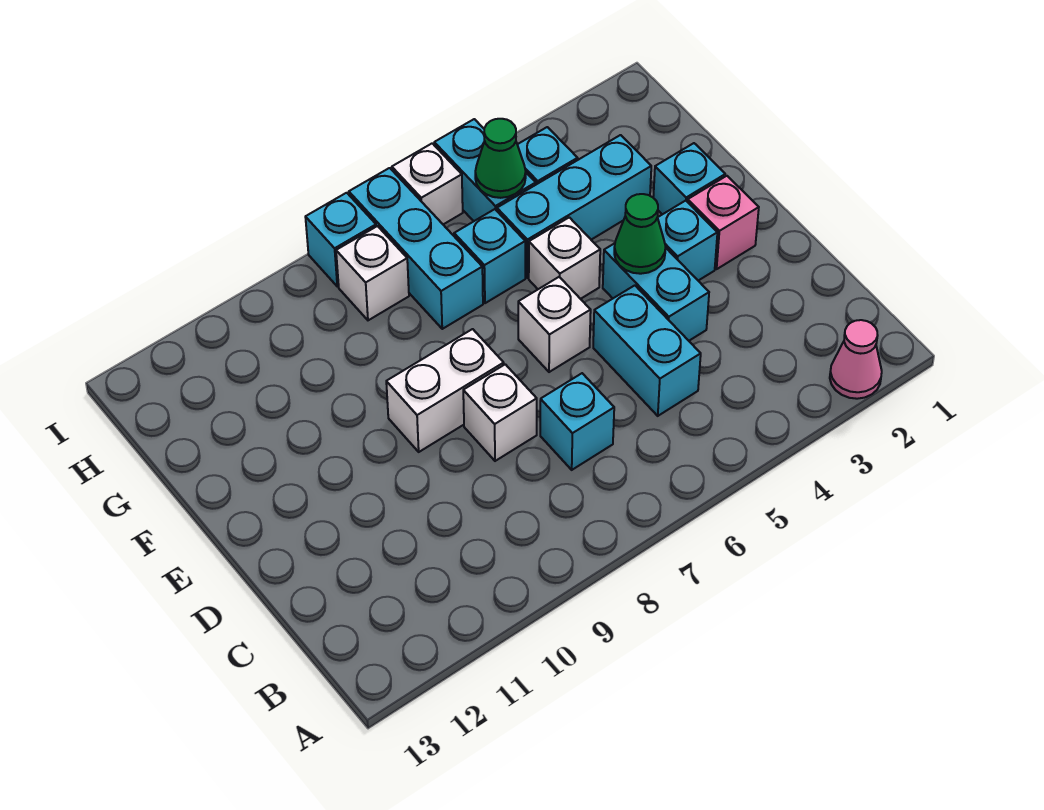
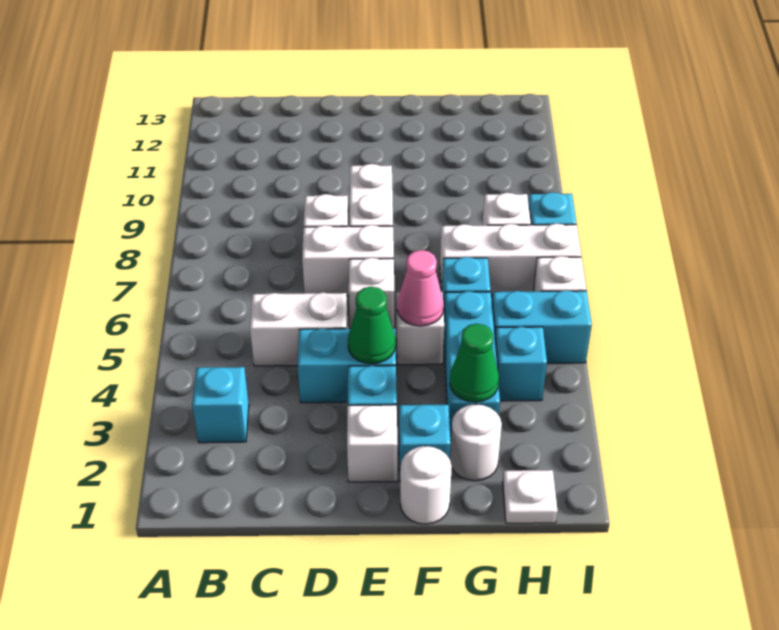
pink cone A2 level 1 -> pink cone F5 level 2
cyan brick C5:D5 level 1 -> white brick C5:D5 level 1
cyan brick C7 level 1 -> cyan brick B3 level 1
none -> white brick D7:E7 level 1
pink brick E2 level 1 -> white brick E2 level 1
none -> white round brick F1 level 1
none -> white round brick G2 level 1
cyan brick G7:I7 level 1 -> white brick G7:I7 level 1
none -> white plate H1 level 1
green cone H5 level 2 -> green cone G3 level 2

